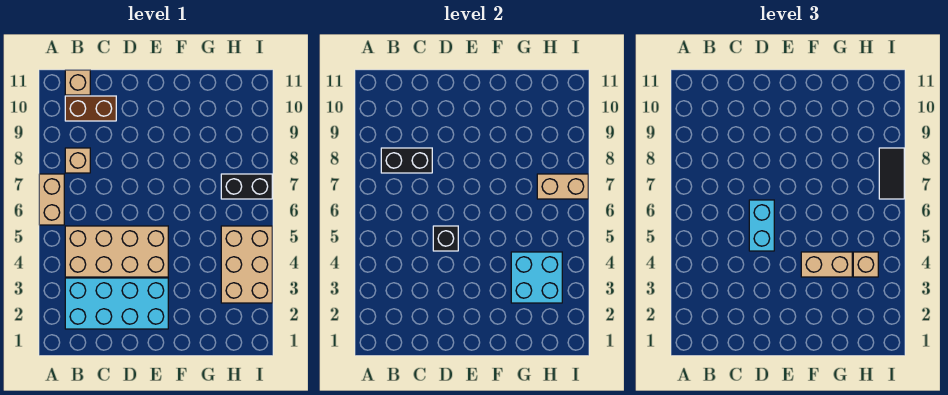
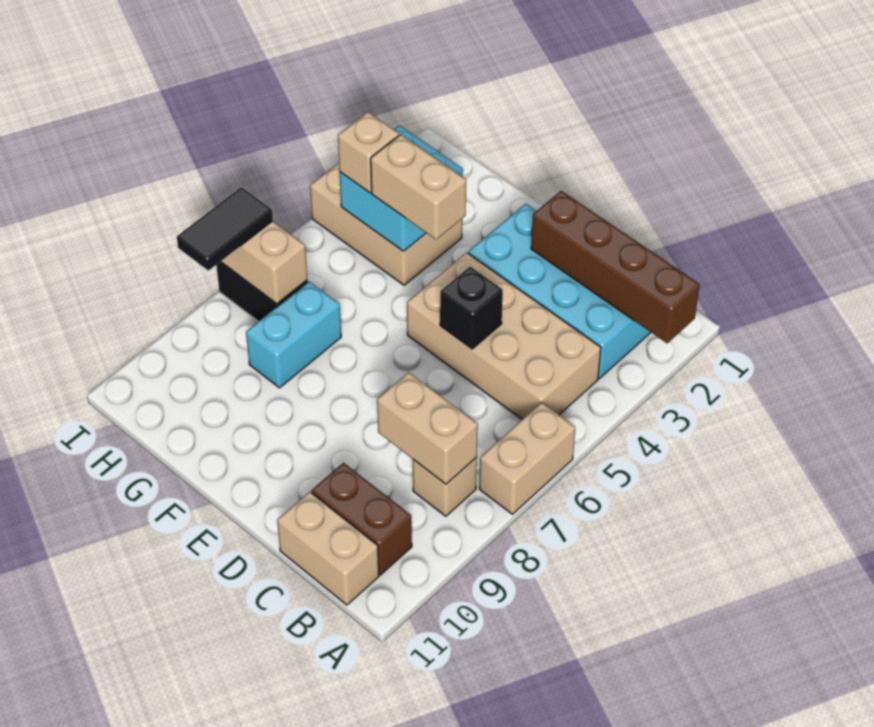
none -> brown brick A2:D2 level 2
black brick B8:C8 level 2 -> tan brick B8:C8 level 2
tan brick B11 level 1 -> tan brick B11:C11 level 1
cyan brick D5:D6 level 3 -> cyan brick G7:G8 level 1
tan brick H3:I5 level 1 -> tan brick G3:I4 level 1

